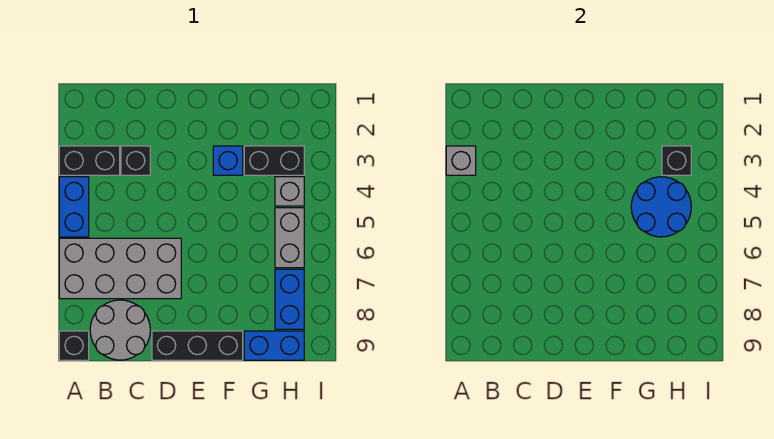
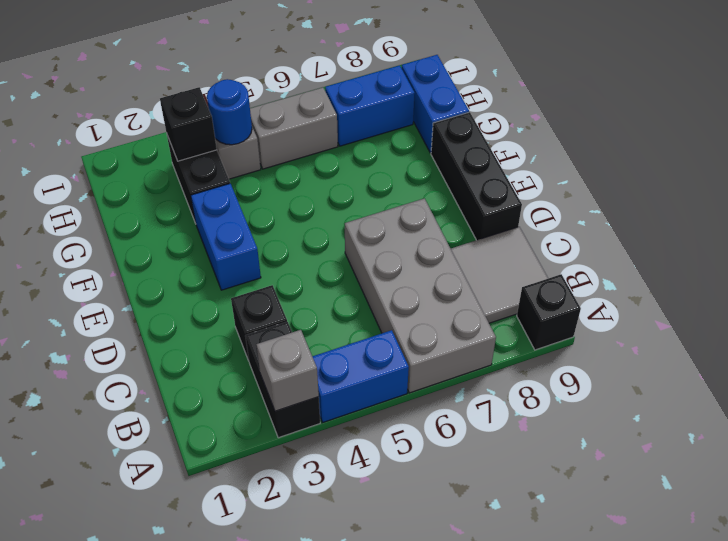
grey round brick B8:C9 level 1 -> grey tile B8:C9 level 1
blue brick F3 level 1 -> blue brick E3:F3 level 1
blue round brick G4:H5 level 2 -> blue round brick H4 level 2

